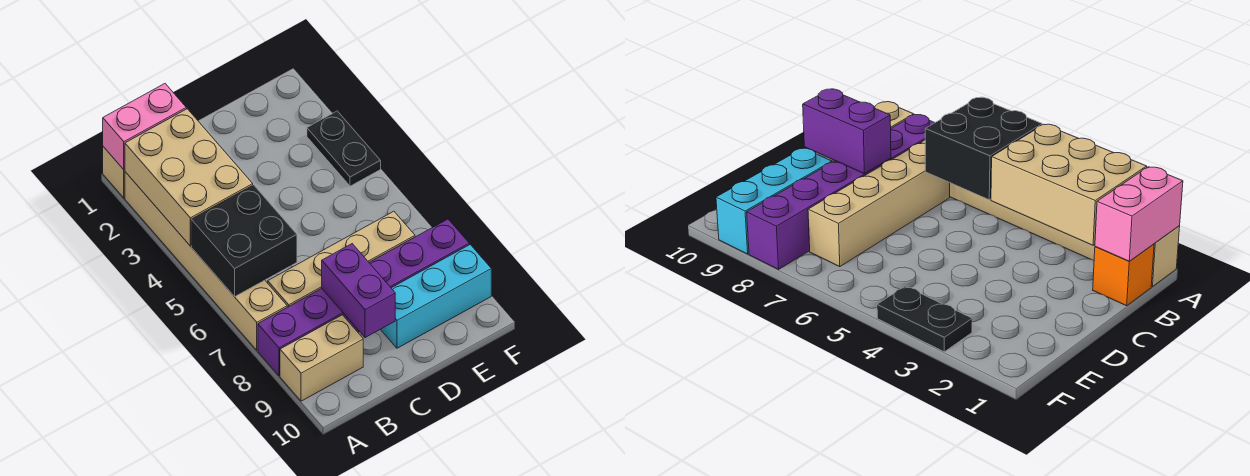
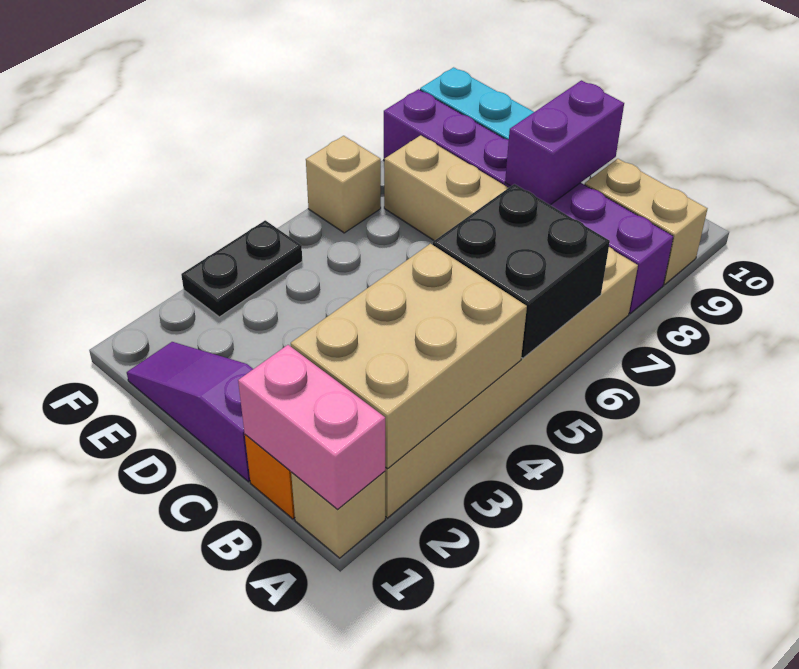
none -> purple slope C1:E1 level 1 top C
none -> tan brick F6 level 1

